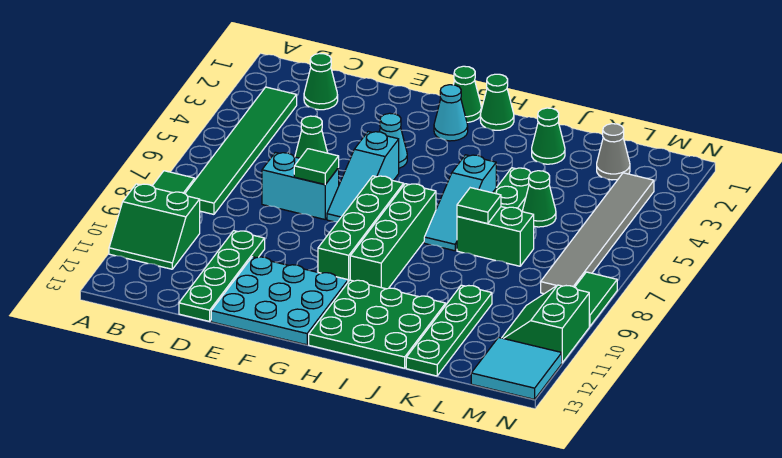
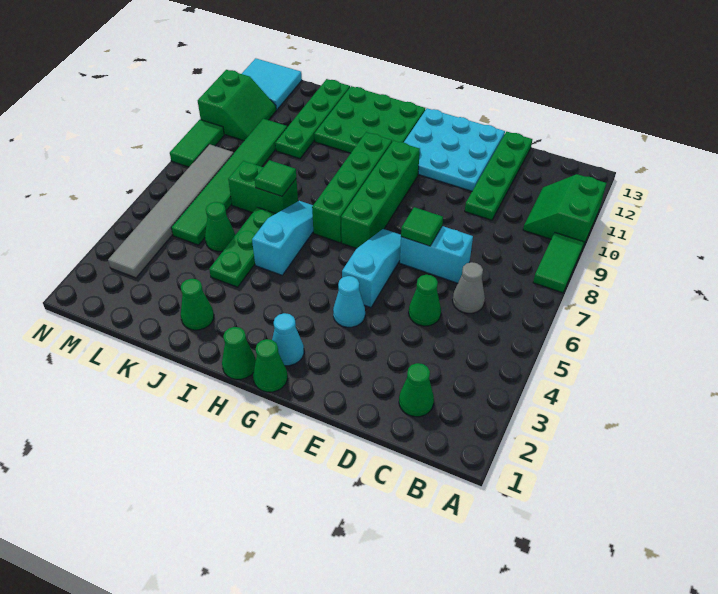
green slope A10:B11 level 1 top 10 -> green slope A10:B11 level 1 top A
green tile B3:B8 level 1 -> green tile L5:L10 level 1
grey cone L2 level 1 -> grey cone C6 level 1

